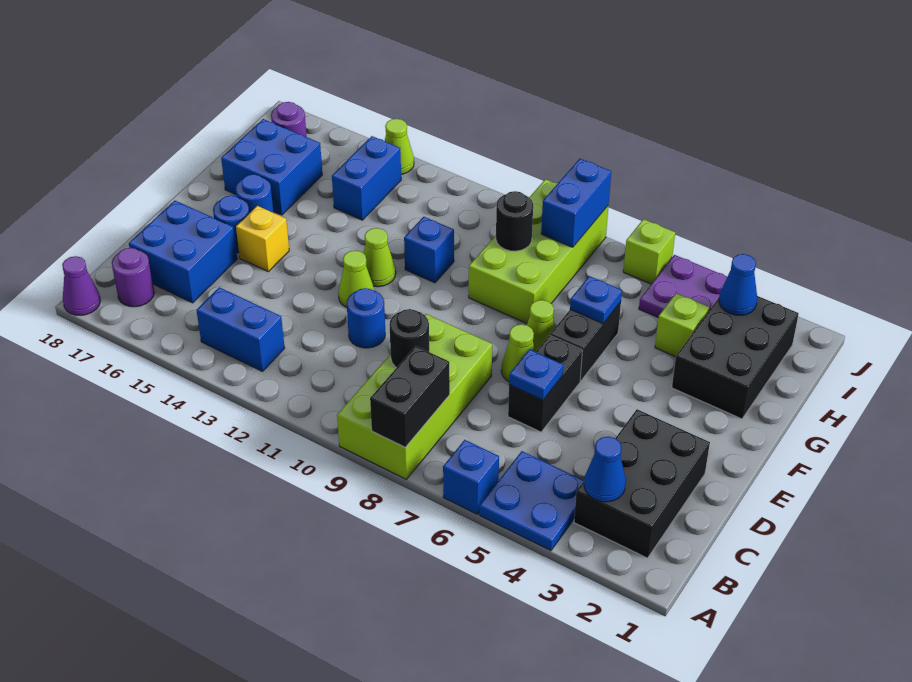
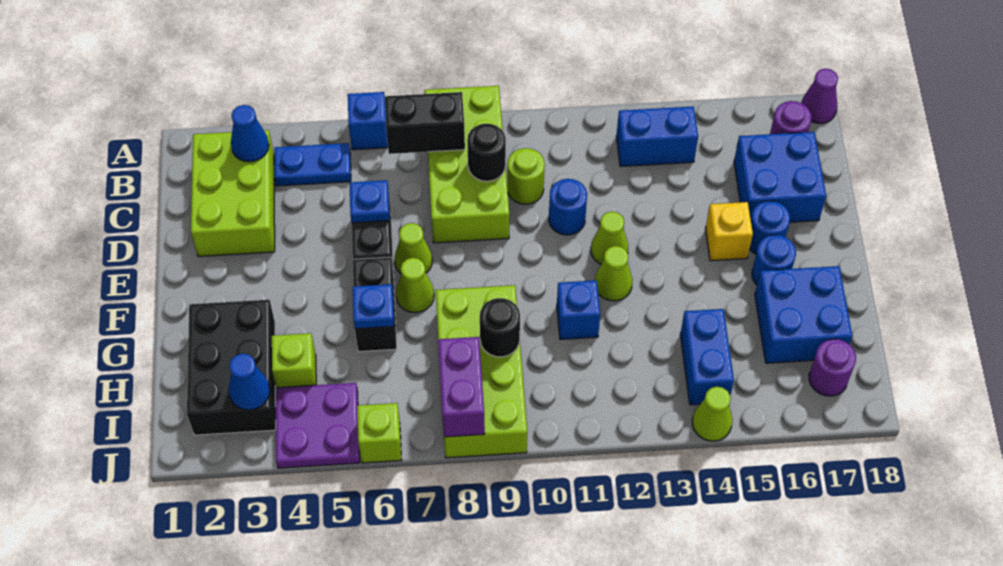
blue plate A4:B5 level 1 -> blue plate B4:B5 level 1
black brick A8:B8 level 2 -> black brick B7:B8 level 2
black brick B2:D3 level 1 -> lime brick B2:D3 level 1
none -> lime round brick C10 level 1
blue brick I8:J8 level 2 -> purple brick I8:J8 level 2

